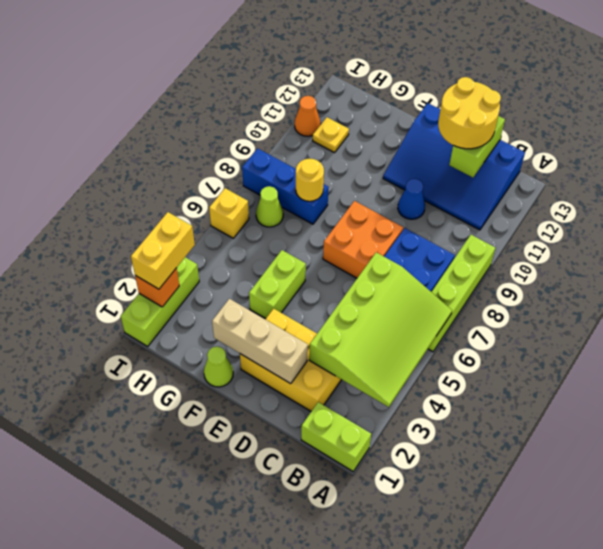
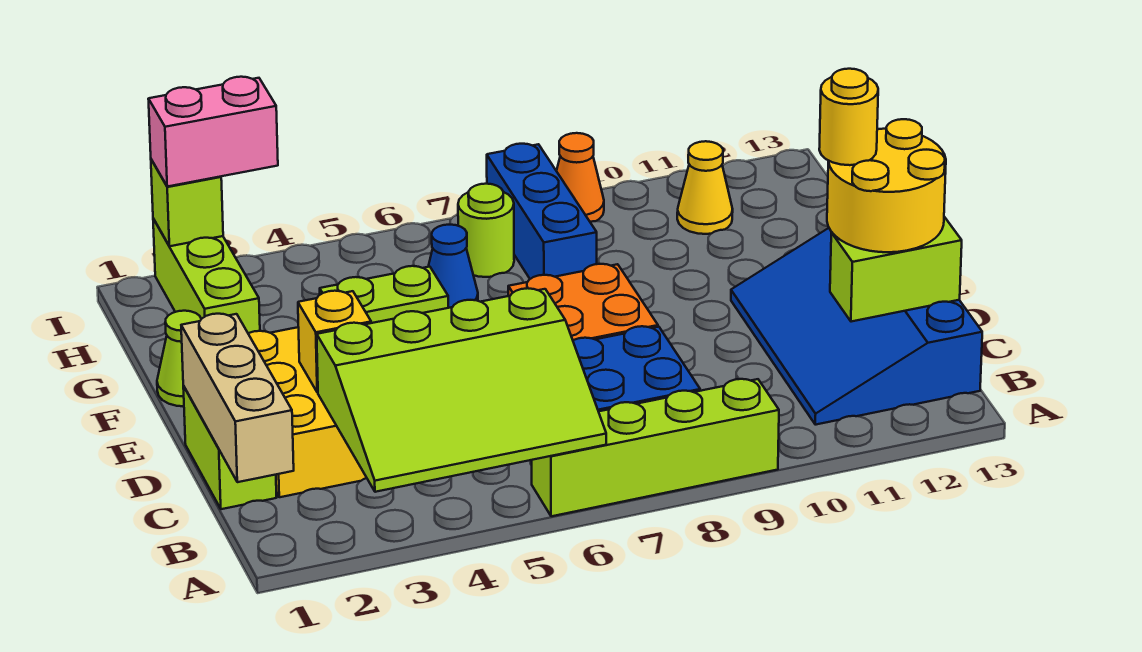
lime brick A1:B1 level 1 -> lime brick C1:D1 level 1
tan brick D2:F2 level 2 -> tan brick B1:D1 level 2
blue cone D10 level 1 -> blue cone G6 level 1
yellow round brick G8 level 2 -> yellow round brick D12 level 4
lime cone H7 level 1 -> lime round brick H7 level 1
yellow plate H11 level 1 -> yellow cone H11 level 1
lime brick I1:I3 level 1 -> lime brick G2:I2 level 1
orange brick I2 level 2 -> lime brick I2 level 2
yellow brick I2:I3 level 3 -> pink brick I2:I3 level 3
yellow brick I6 level 1 -> yellow brick D3 level 2
orange cone I11 level 1 -> orange cone I9 level 1

